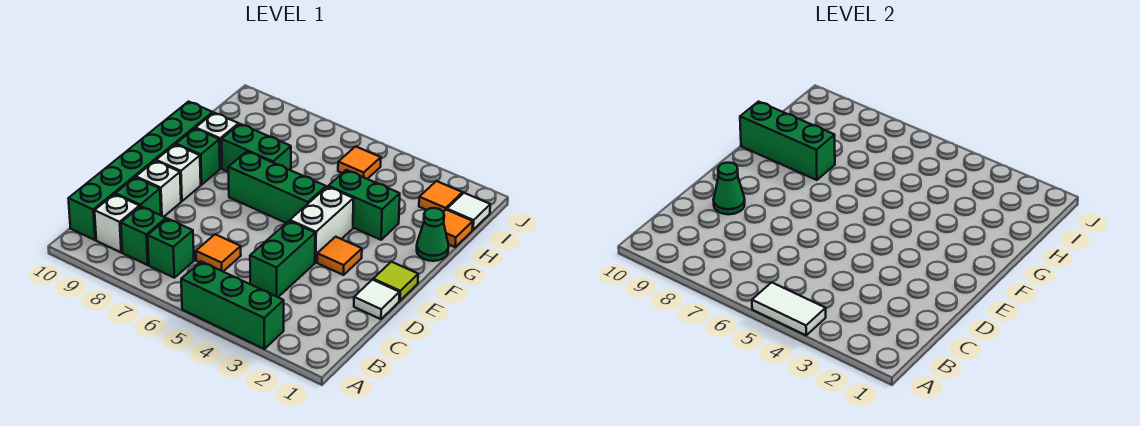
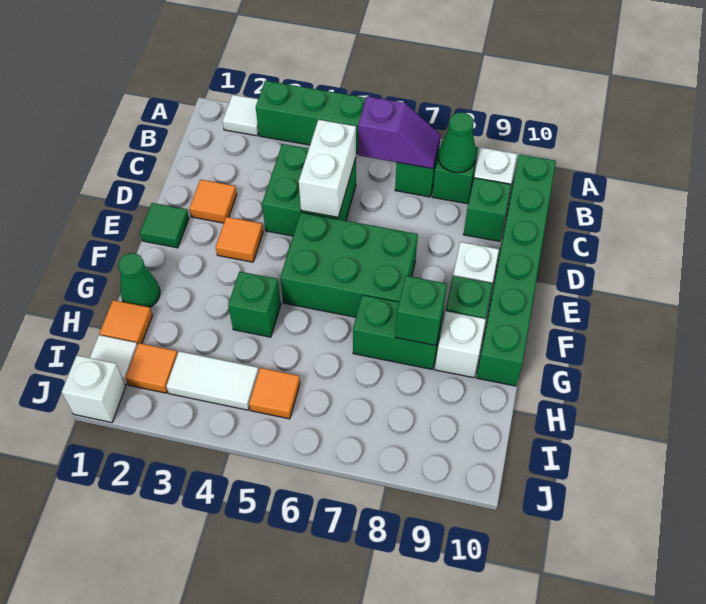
white tile A4:A5 level 2 -> white tile I3:I4 level 1
none -> purple slope B6:B7 level 2 top 6
green brick C4:D4 level 1 -> green brick C4:D5 level 1
orange tile C6 level 1 -> orange tile D2 level 1
white tile D1 level 1 -> white tile A2 level 1
white brick D9 level 1 -> white brick J1 level 1
green cone D9 level 2 -> green cone B8 level 2
lime tile E1 level 1 -> green tile E1 level 1
white brick E4:F4 level 1 -> white brick C5:D5 level 2
green brick F5:F7 level 1 -> green brick E5:F7 level 1
green brick G3:G4 level 1 -> green brick G4 level 1
green brick G8:G10 level 2 -> green brick G8 level 2

